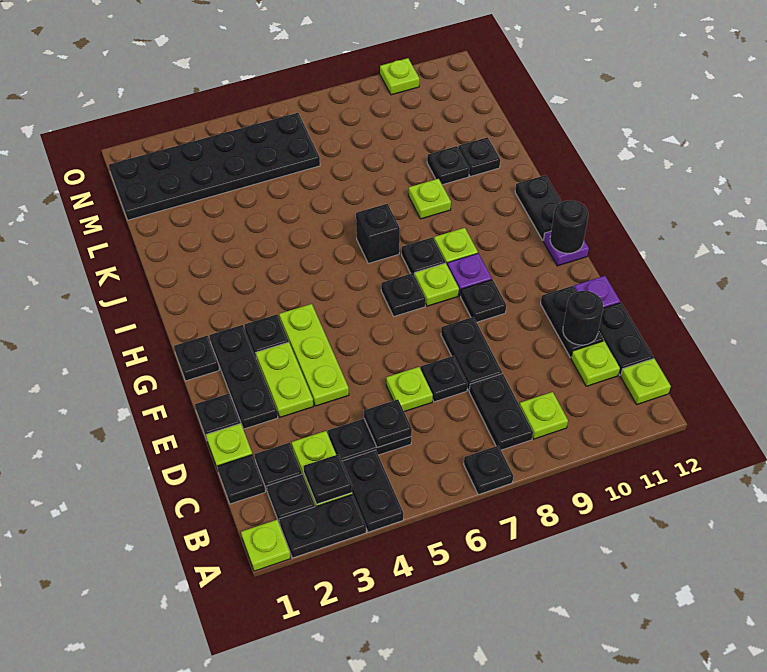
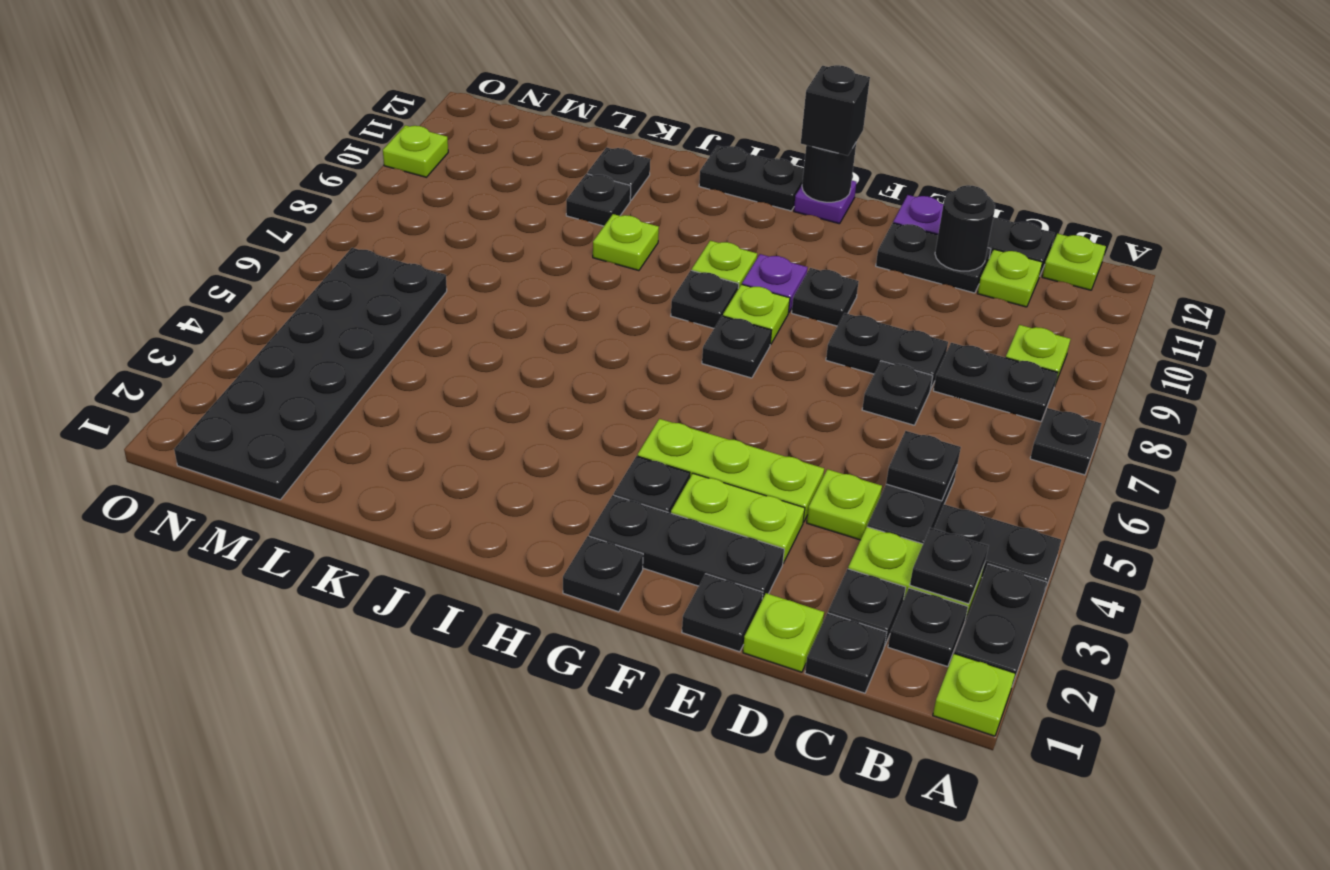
lime plate D6 level 1 -> lime plate D4 level 1
black brick I7 level 1 -> black brick G12 level 3

